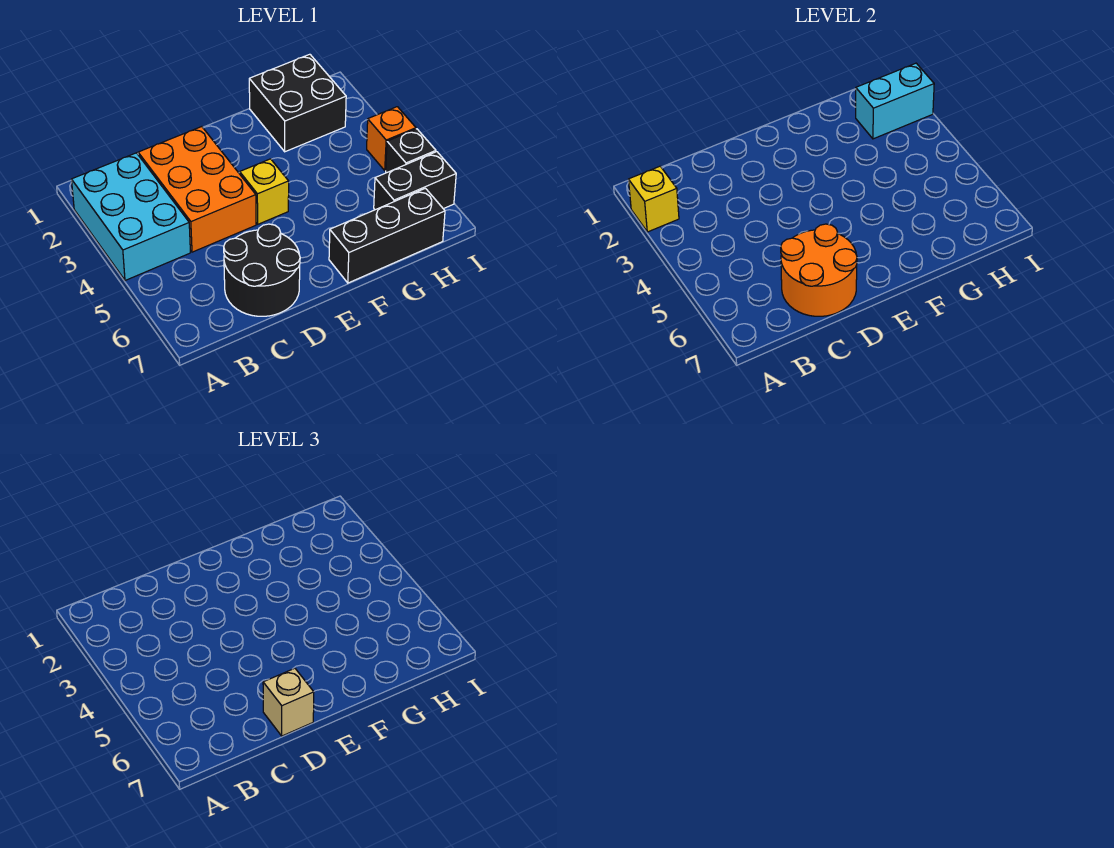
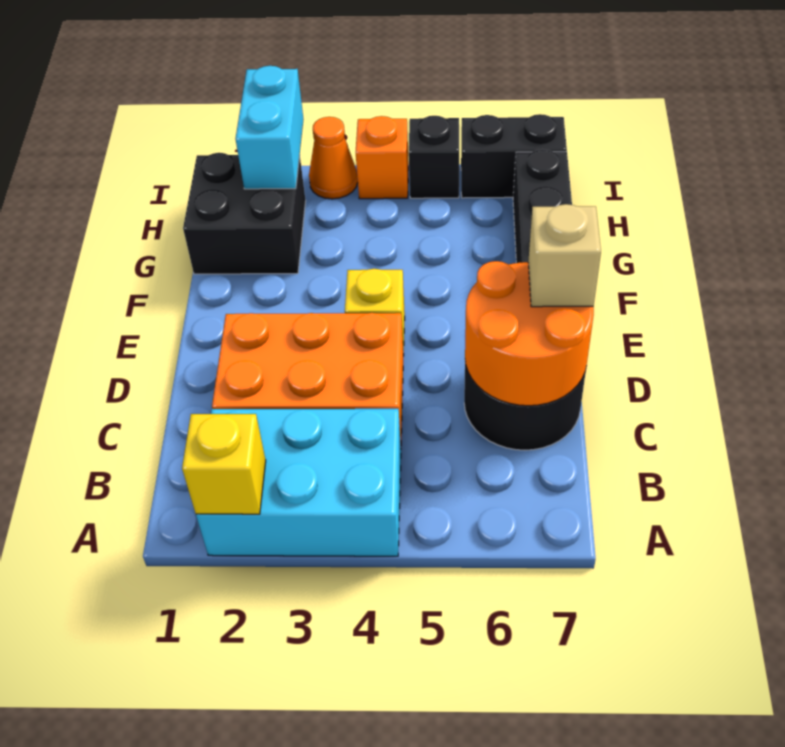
black brick H6:I6 level 1 -> black brick I6:I7 level 1
none -> orange cone I3 level 1

